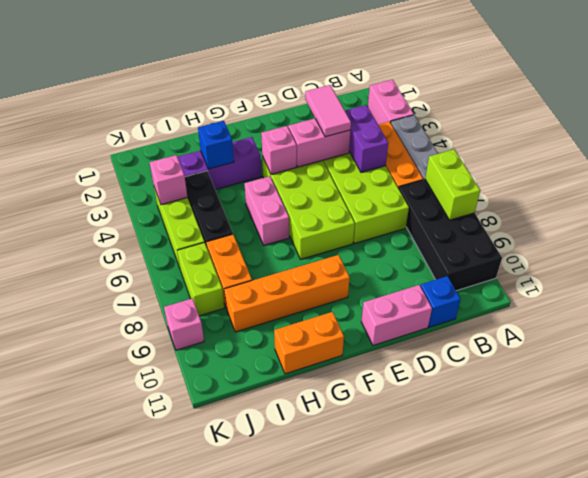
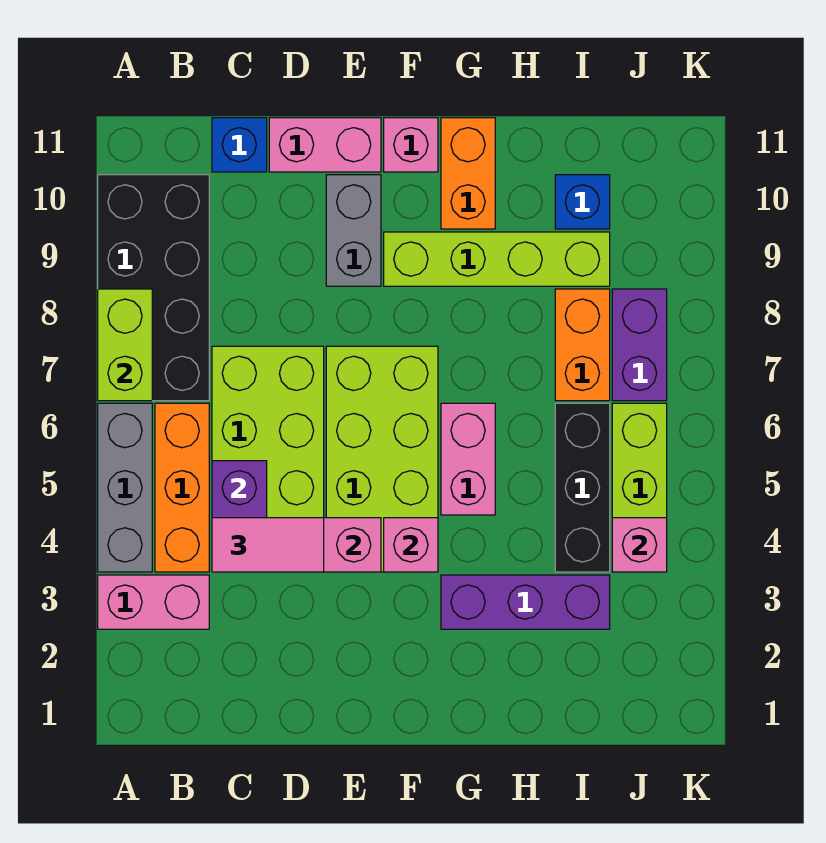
pink brick A2:A3 level 1 -> pink brick A3:B3 level 1
pink tile D3:D4 level 3 -> pink tile C4:D4 level 3
none -> grey brick E9:E10 level 1
orange brick F9:I9 level 1 -> lime brick F9:I9 level 1
orange brick G11:H11 level 1 -> orange brick G10:G11 level 1
blue brick H3 level 2 -> blue brick I10 level 1
lime brick J7:J8 level 1 -> purple brick J7:J8 level 1
pink brick K9 level 1 -> pink brick F11 level 1

